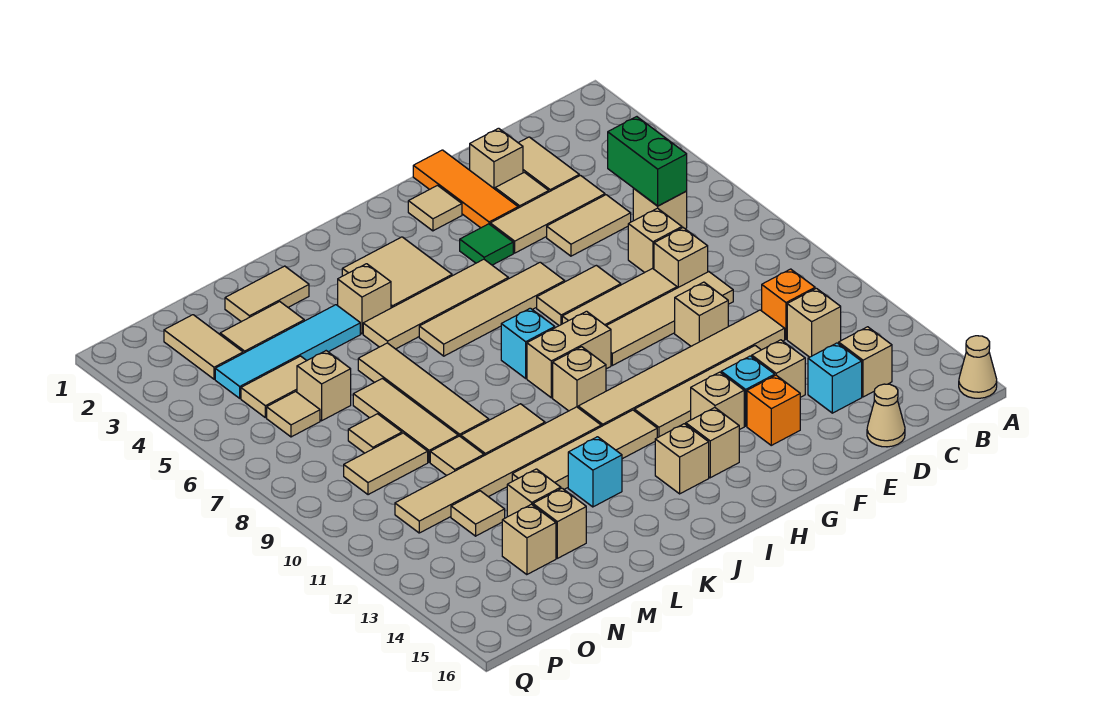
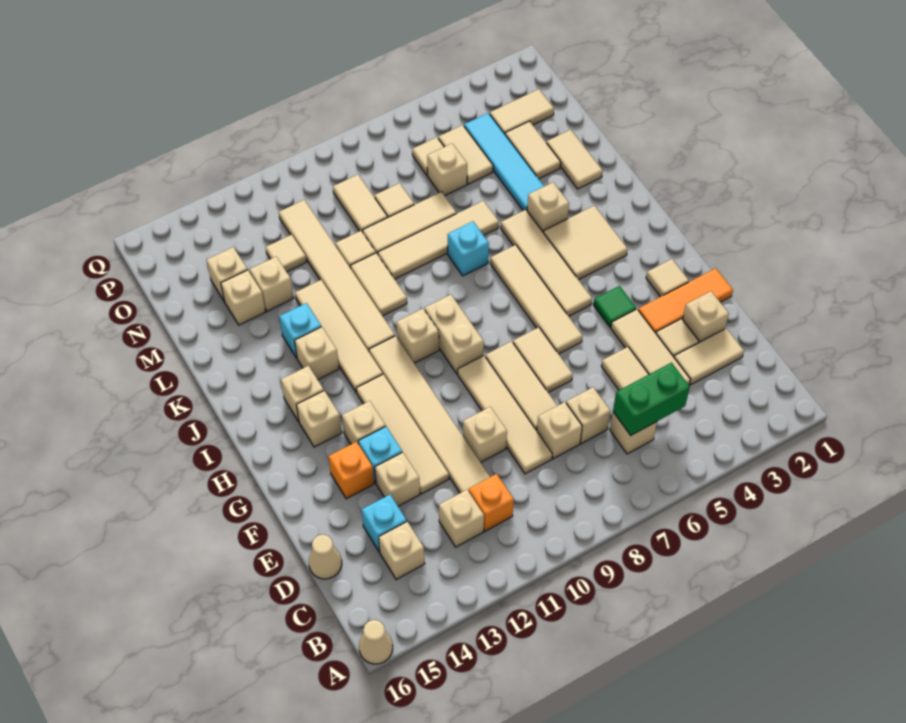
cyan brick I8 level 1 -> cyan brick K7 level 1
none -> tan brick J13 level 1

